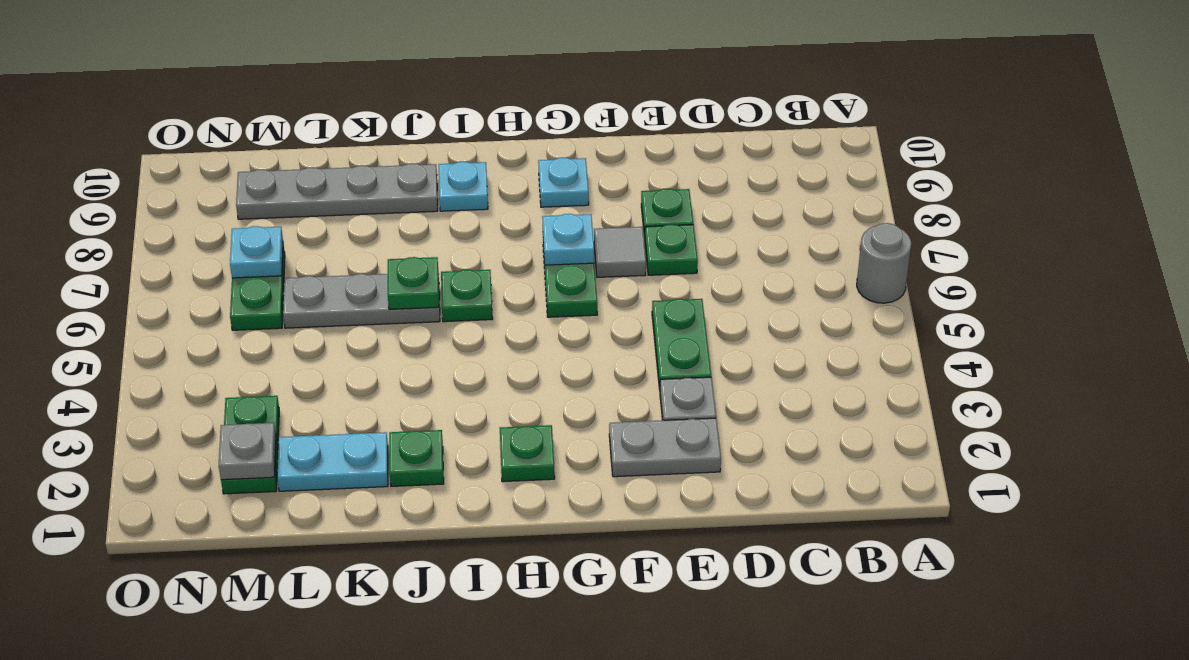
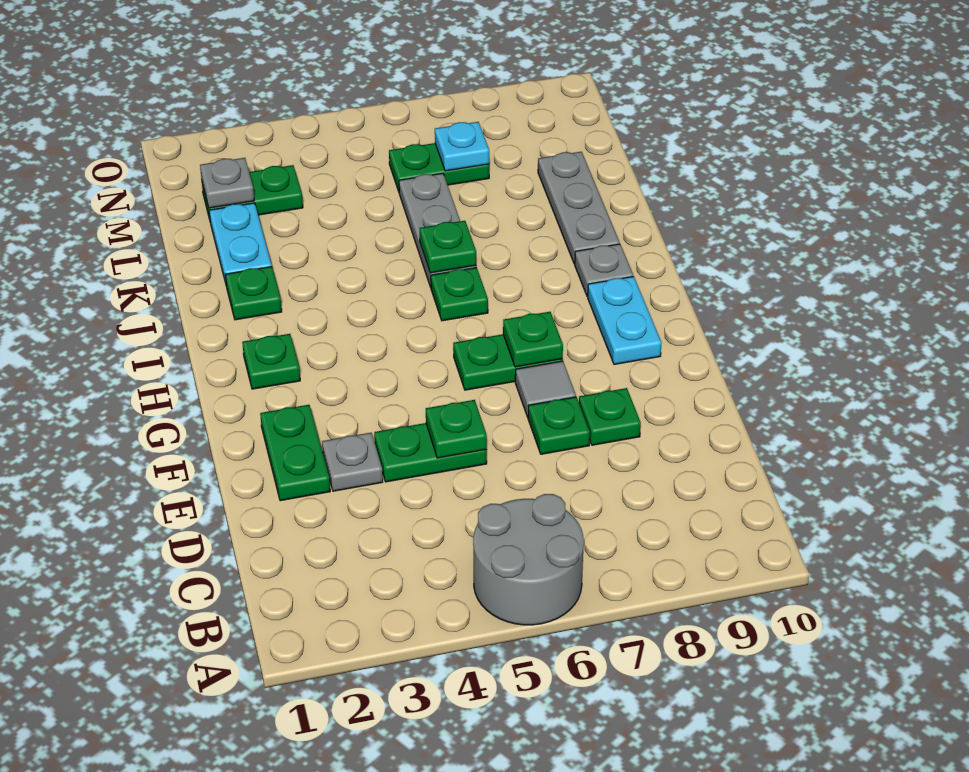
grey round brick A6 level 1 -> grey round brick A5:B6 level 1
grey plate E2:F2 level 1 -> green plate E2:F2 level 1
none -> green plate E5 level 2
cyan plate G7 level 2 -> green plate G7 level 2
cyan plate G9 level 1 -> cyan plate G9:H9 level 1
cyan plate I9 level 1 -> grey plate I9 level 1
grey plate J9:M9 level 1 -> grey plate J9:L9 level 1

